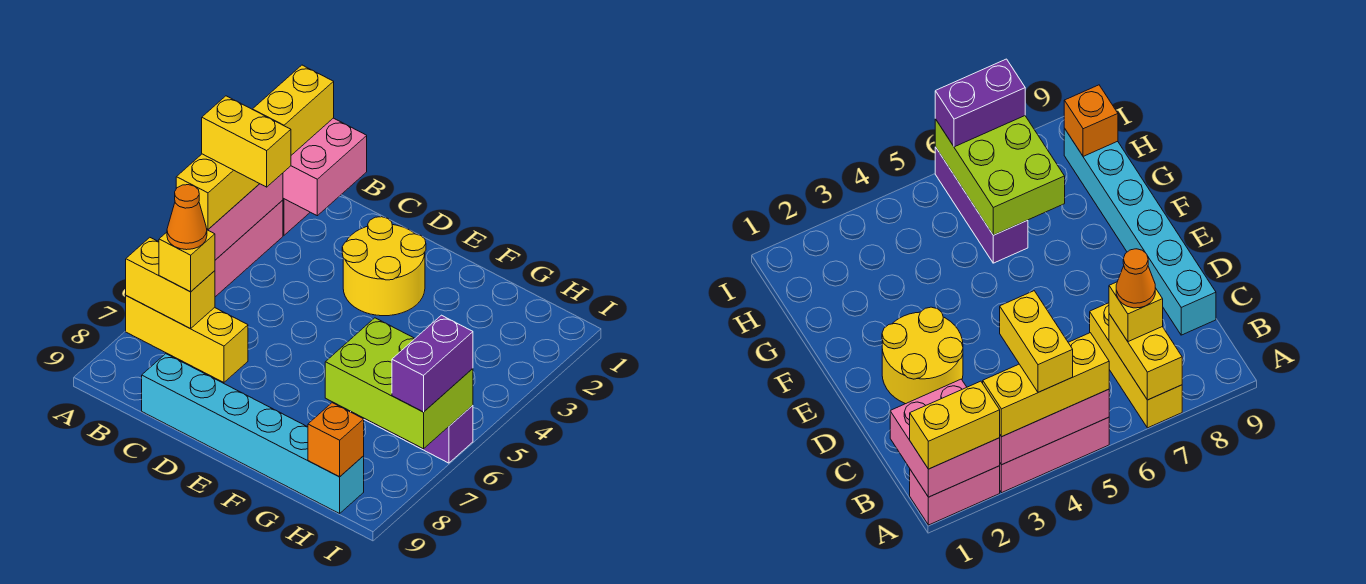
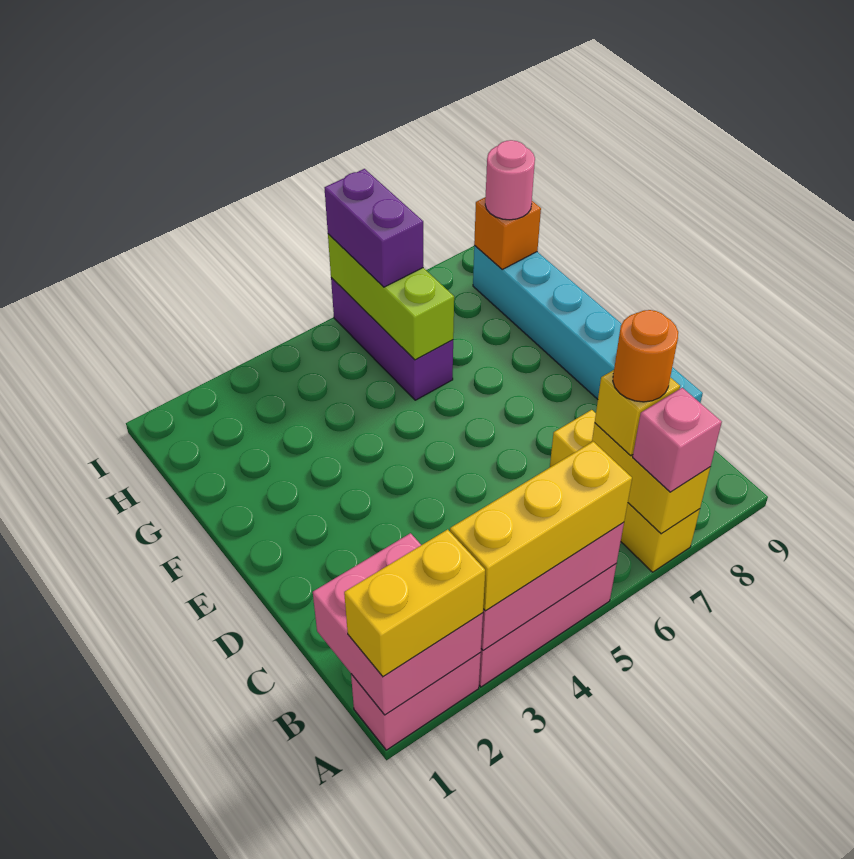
yellow brick A4:B4 level 4 -> none
none -> pink brick A7 level 3
orange cone B7 level 4 -> orange round brick B7 level 4
yellow round brick D2:E3 level 1 -> none
lime brick G6:I7 level 2 -> lime brick G6:I6 level 2
none -> pink round brick H9 level 3
purple brick I6:I7 level 3 -> purple brick H6:I6 level 3

